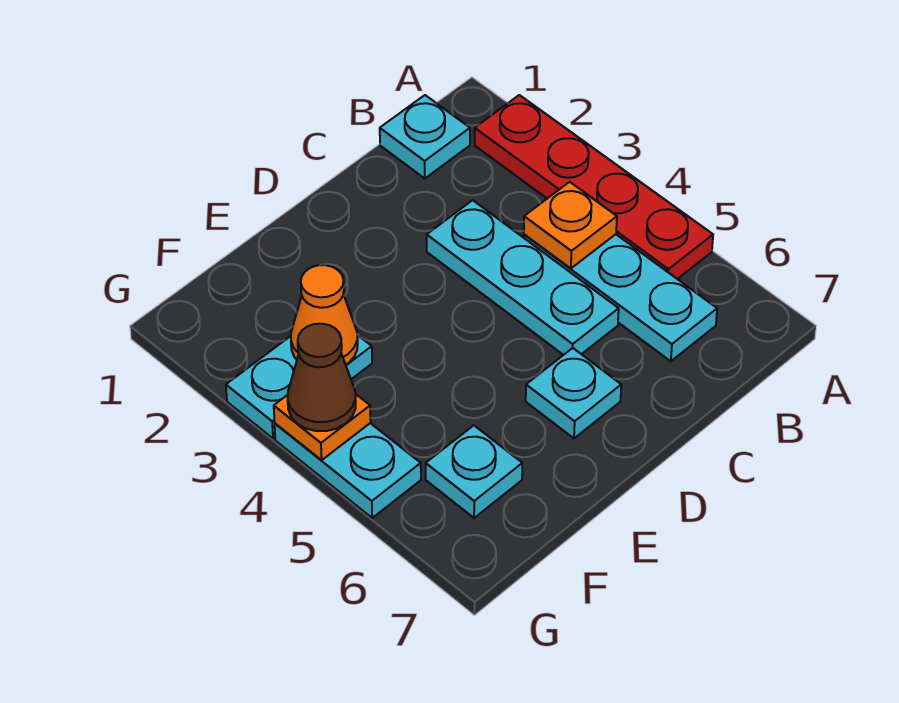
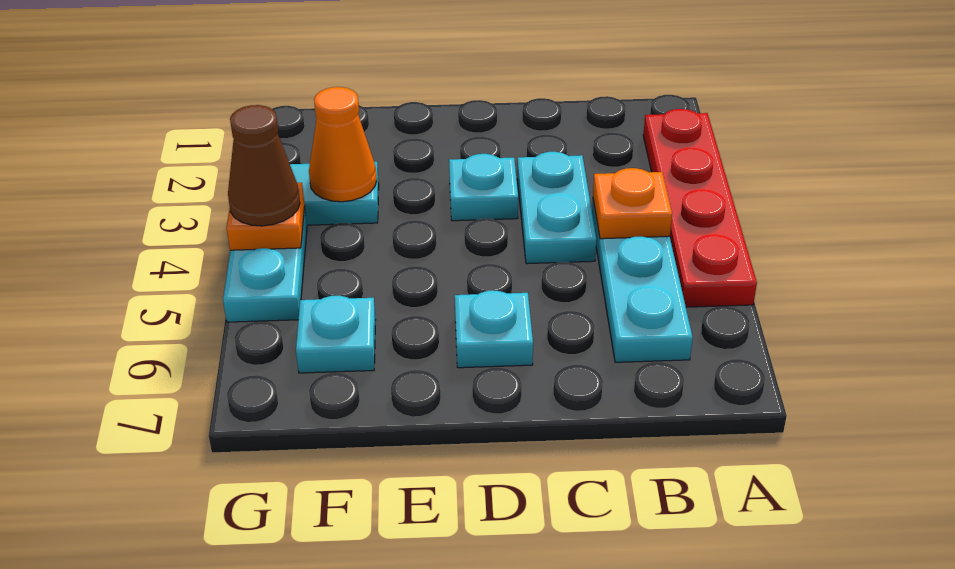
cyan plate B1 level 1 -> cyan plate D3 level 1
cyan plate C3:C5 level 1 -> cyan plate C3:C4 level 1

